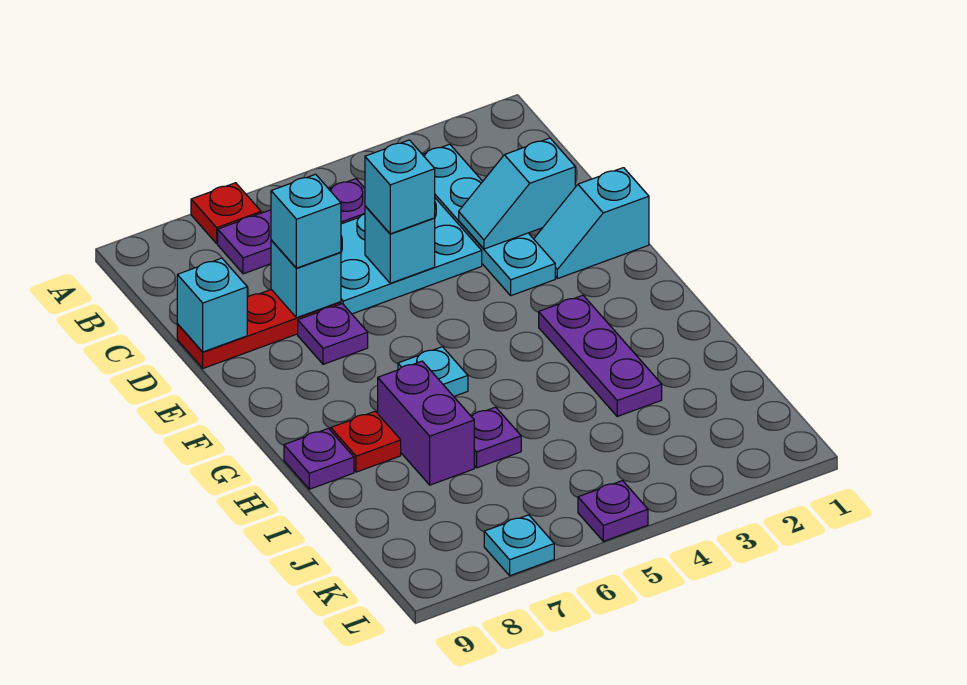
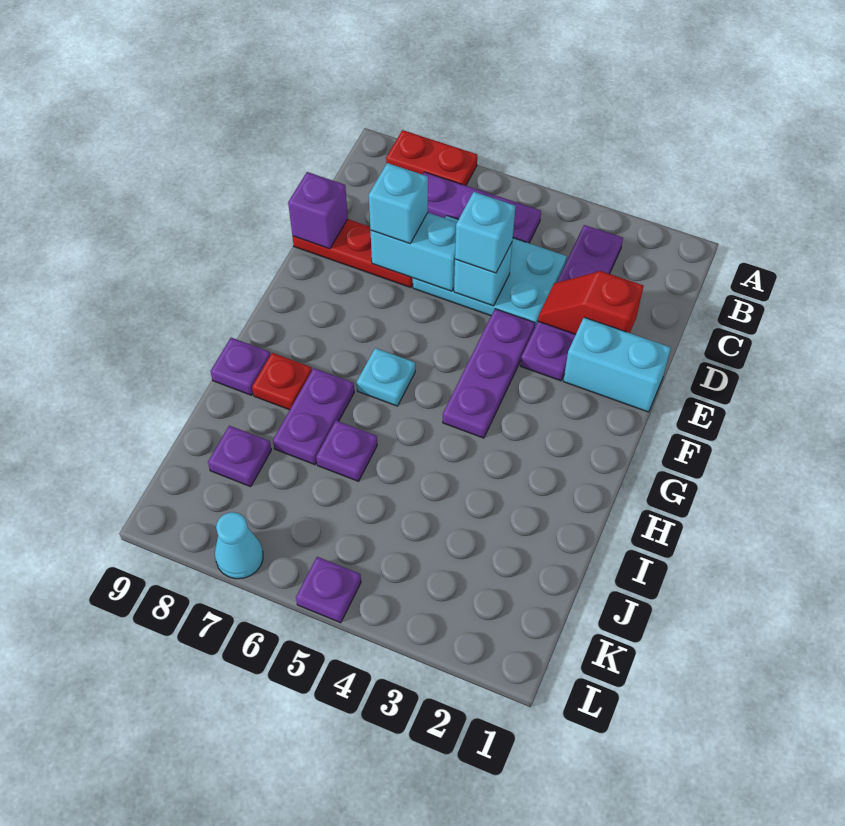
red plate A7 level 1 -> red plate A7:A8 level 1
cyan plate B3:E3 level 1 -> purple plate B3:E3 level 1
cyan slope D2:D3 level 2 top 2 -> red slope D2:D3 level 2 top 2
cyan brick D7 level 2 -> cyan brick D6:D7 level 2
cyan brick D9 level 2 -> purple brick D9 level 2
cyan slope E1:E2 level 1 top 1 -> cyan brick E1:E2 level 1
purple plate E7 level 1 -> purple plate J8 level 1
purple plate G3:I3 level 1 -> purple plate E4:G4 level 1
purple brick H7:I7 level 1 -> purple plate H7:I7 level 1
cyan plate L7 level 1 -> cyan cone L7 level 1

